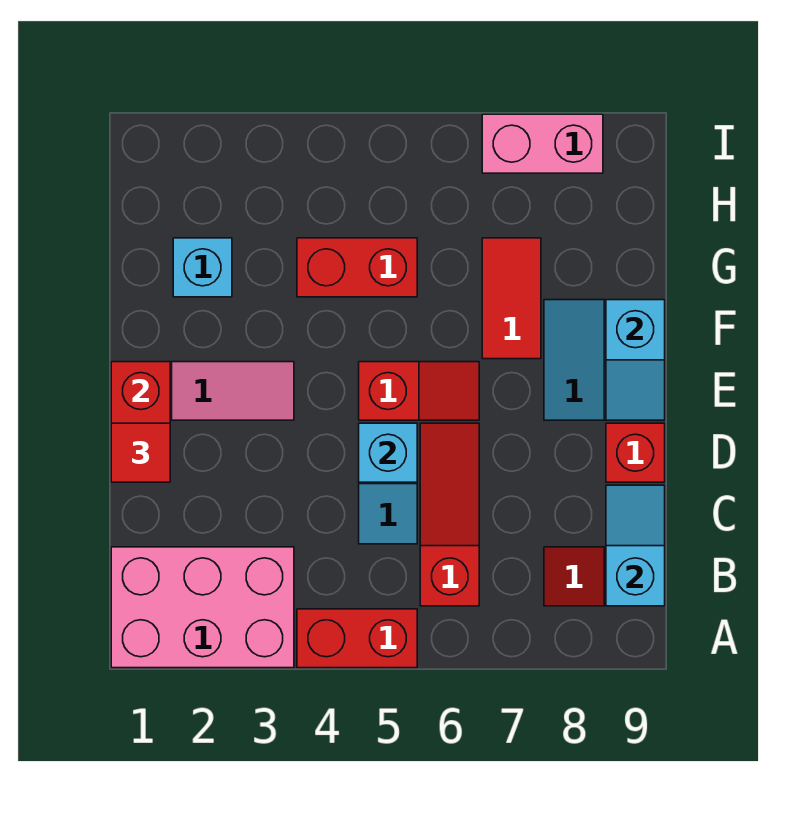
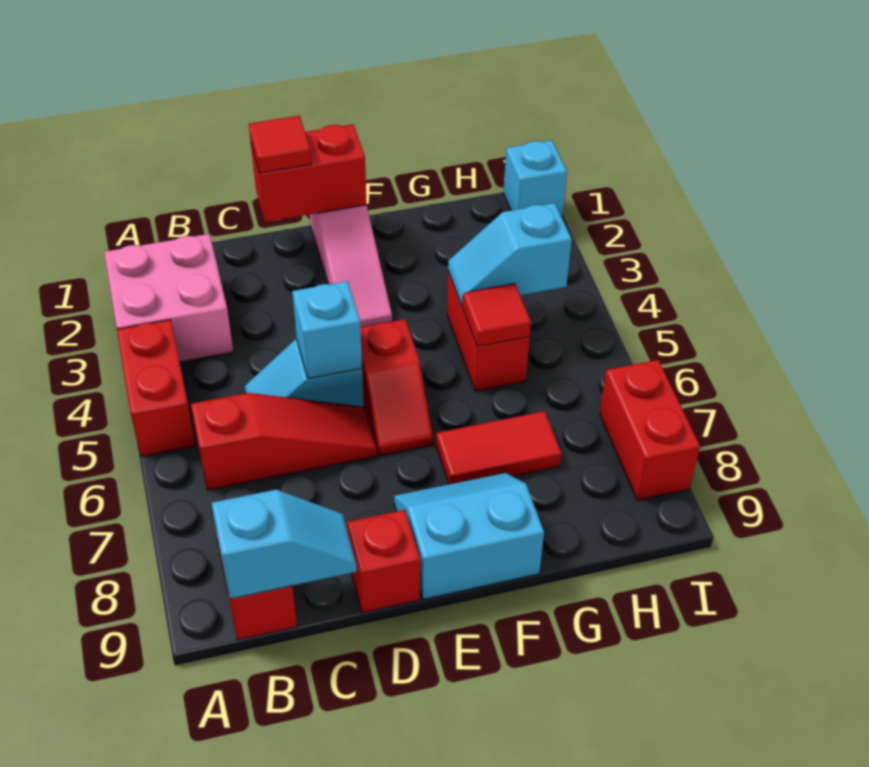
pink brick A1:B3 level 1 -> pink brick A2:B3 level 1
cyan slope E9:F9 level 2 top F -> cyan slope G4:H4 level 2 top H
cyan brick G2 level 1 -> cyan brick I1 level 1
none -> red tile G5 level 2
pink brick I7:I8 level 1 -> red brick I7:I8 level 1

